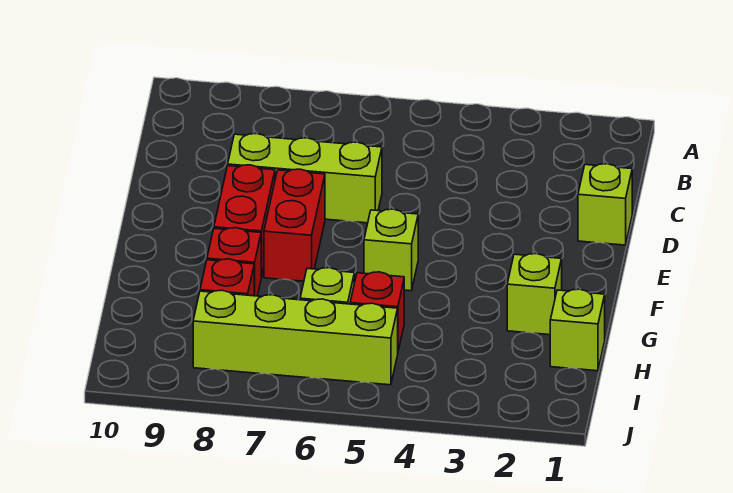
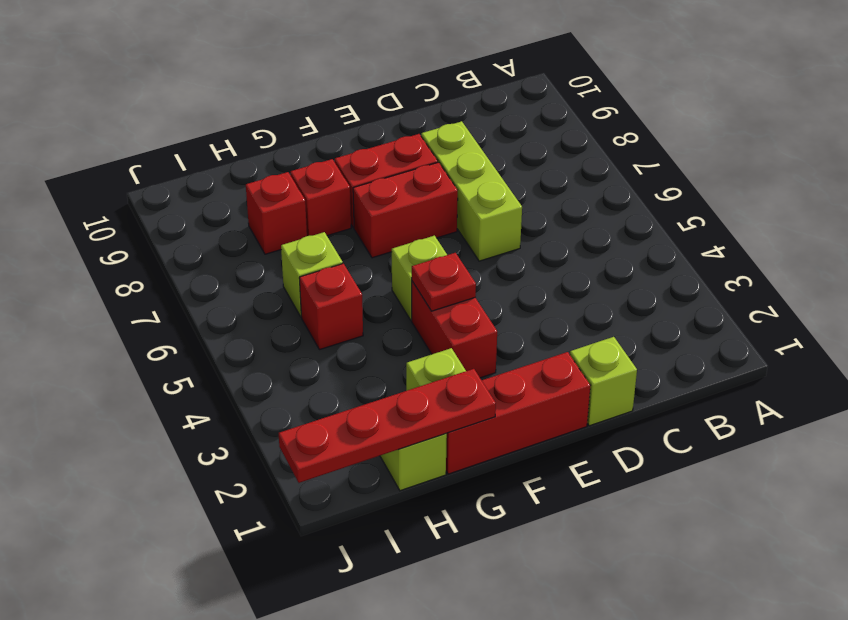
none -> red brick E1:G1 level 1
none -> red brick F3:F4 level 1
none -> red plate F4 level 2
none -> red plate G1:J1 level 2
lime brick I5:I8 level 1 -> none

